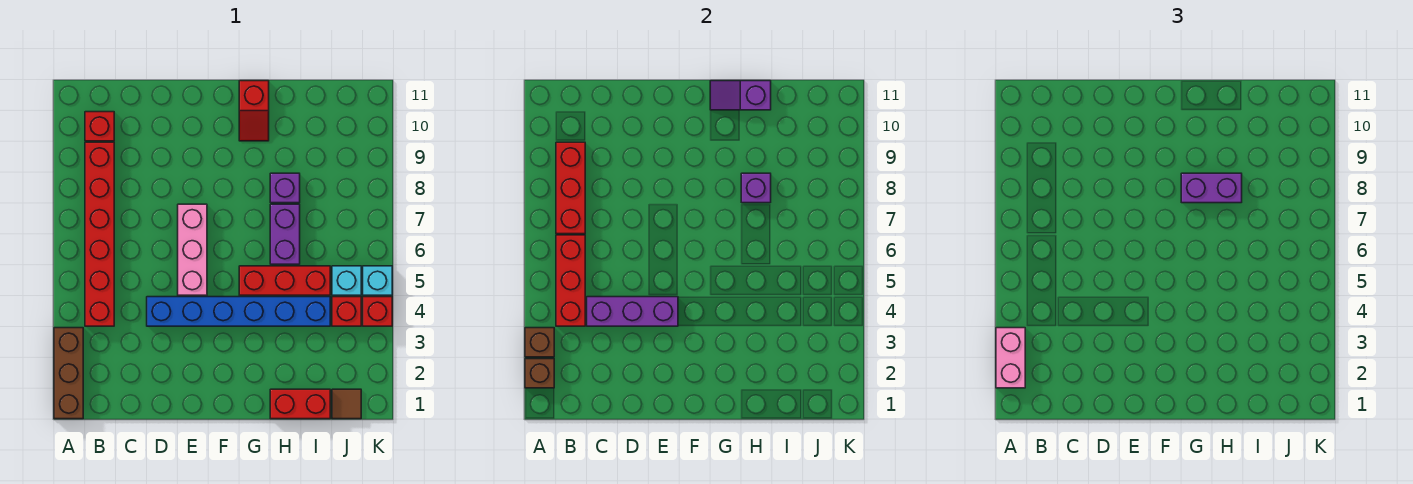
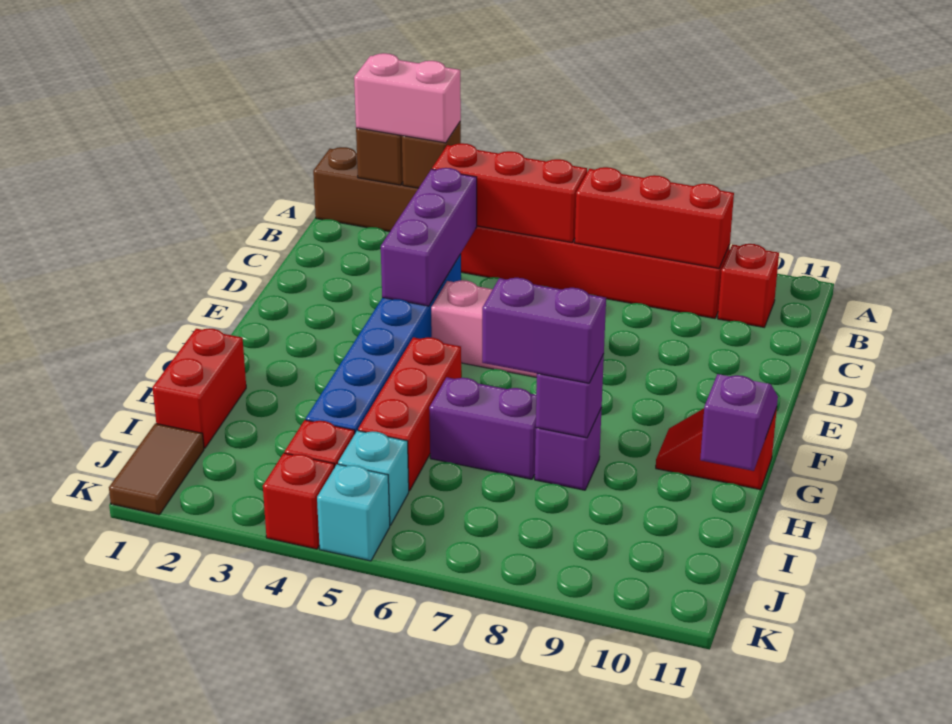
purple brick G8:H8 level 3 -> purple brick H7:H8 level 3
brown tile J1 level 1 -> brown tile J1:K1 level 1

